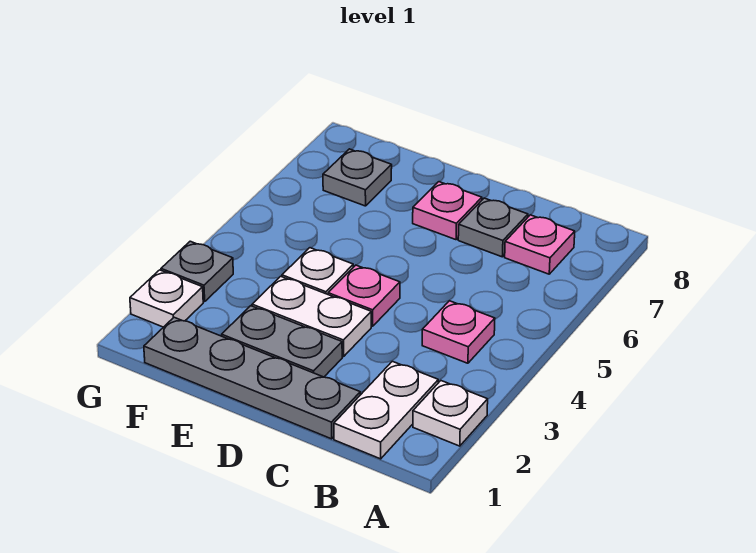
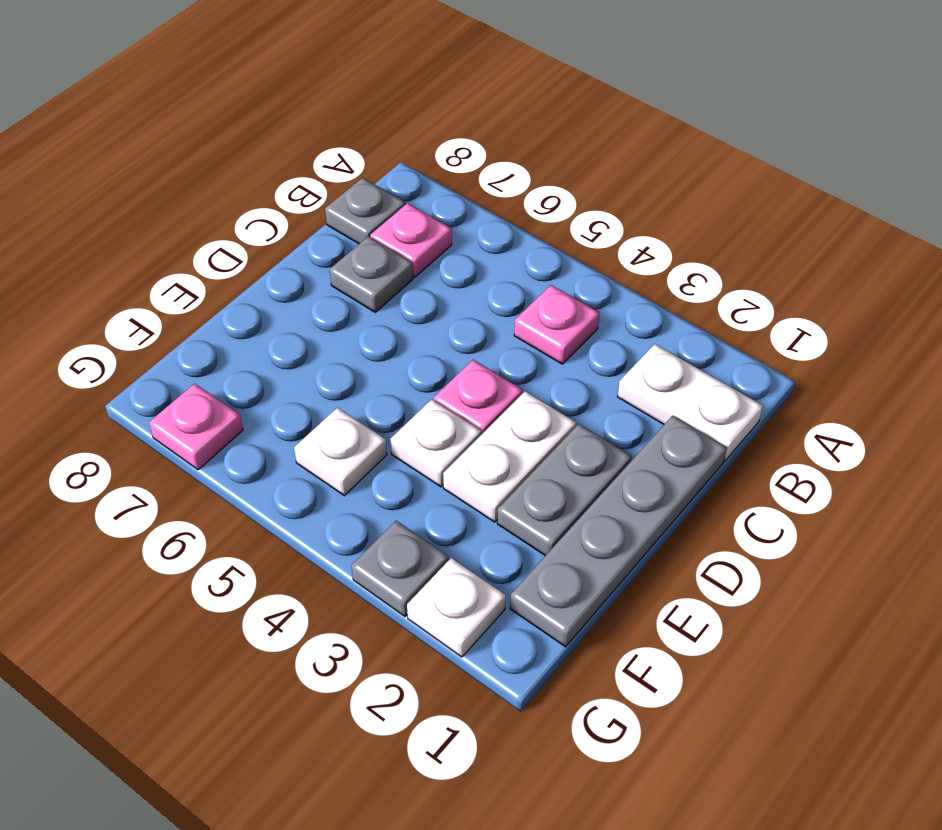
white plate A2 level 1 -> white plate F5 level 1
pink plate D7 level 1 -> pink plate G7 level 1
grey plate F7 level 1 -> grey plate B8 level 1

